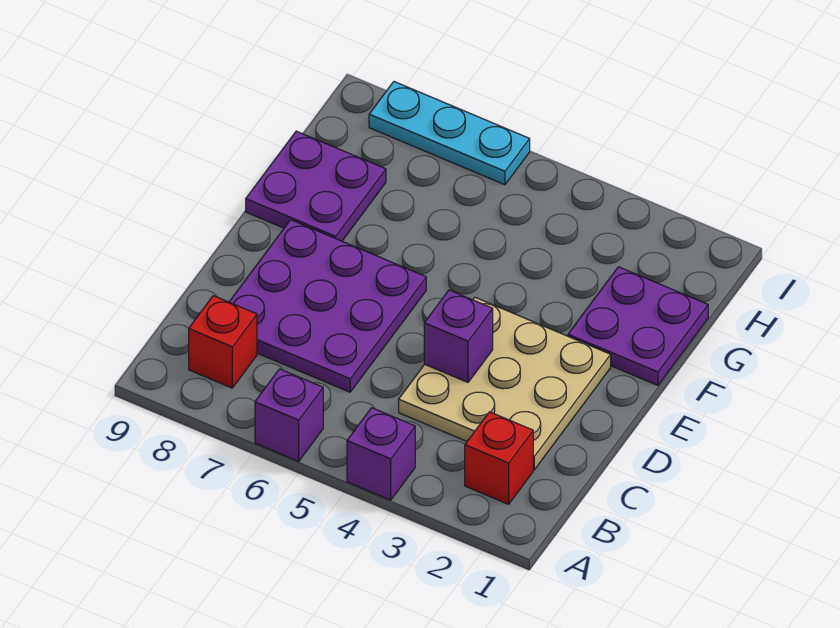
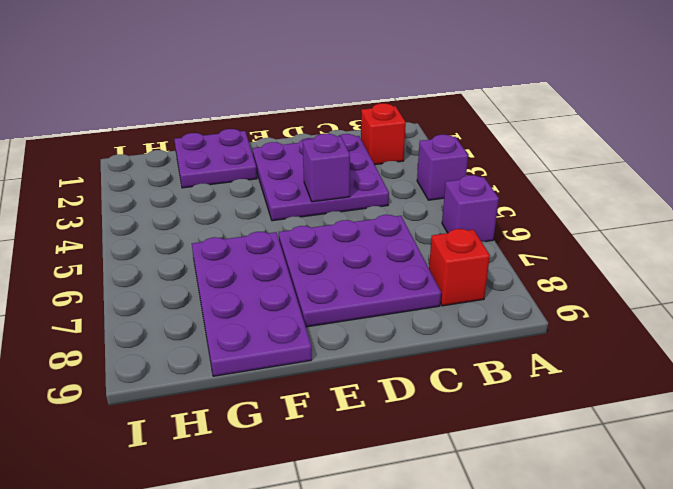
tan plate C2:E4 level 1 -> purple plate C2:E4 level 1
purple plate F8:G9 level 1 -> purple plate F6:G9 level 1
cyan plate I6:I8 level 1 -> none

